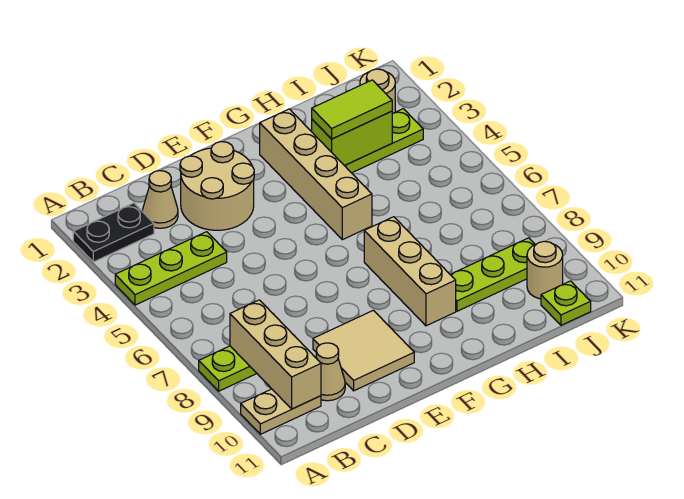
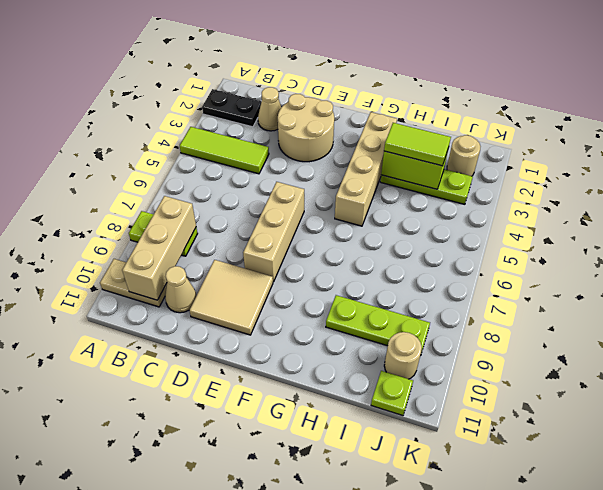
lime plate A4:C4 level 1 -> lime tile A4:C4 level 1
tan brick G7:G9 level 1 -> tan brick E6:E8 level 1

